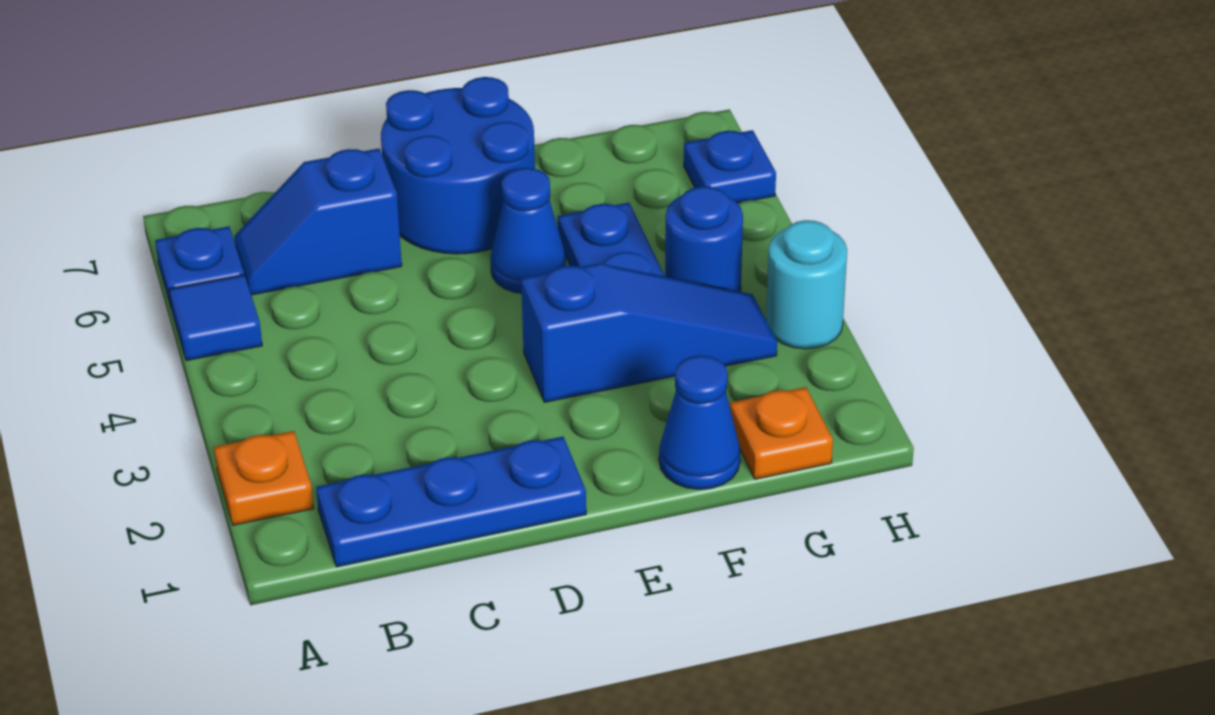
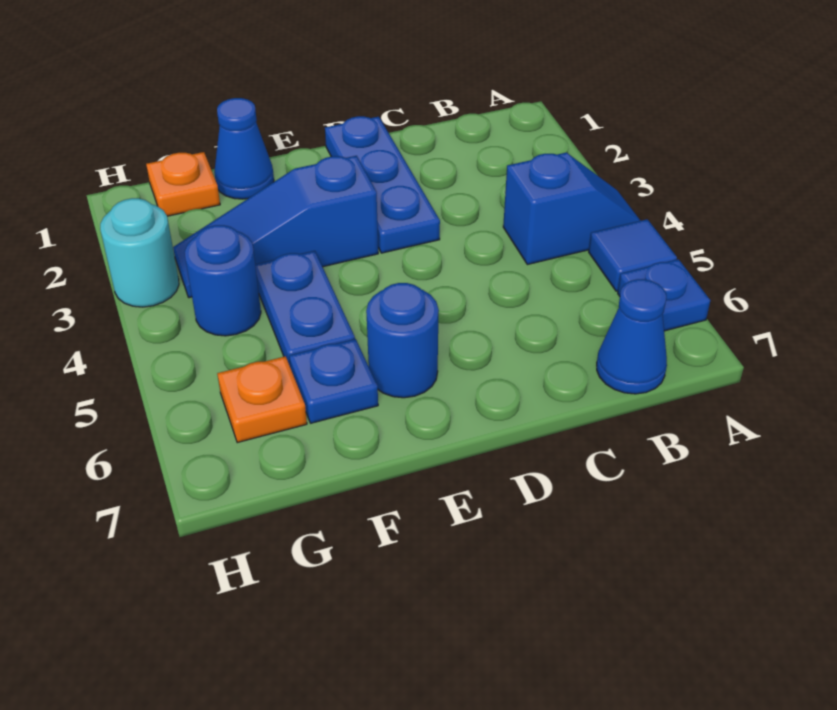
orange plate A2 level 1 -> orange plate G6 level 1
blue plate B1:D1 level 1 -> blue plate D1:D3 level 1
blue slope B6:C6 level 1 top C -> blue slope A4:B4 level 1 top B
blue round brick D6:E7 level 1 -> blue round brick E6 level 1
blue cone E5 level 1 -> blue cone B7 level 1
blue plate H6 level 1 -> blue plate F6 level 1

